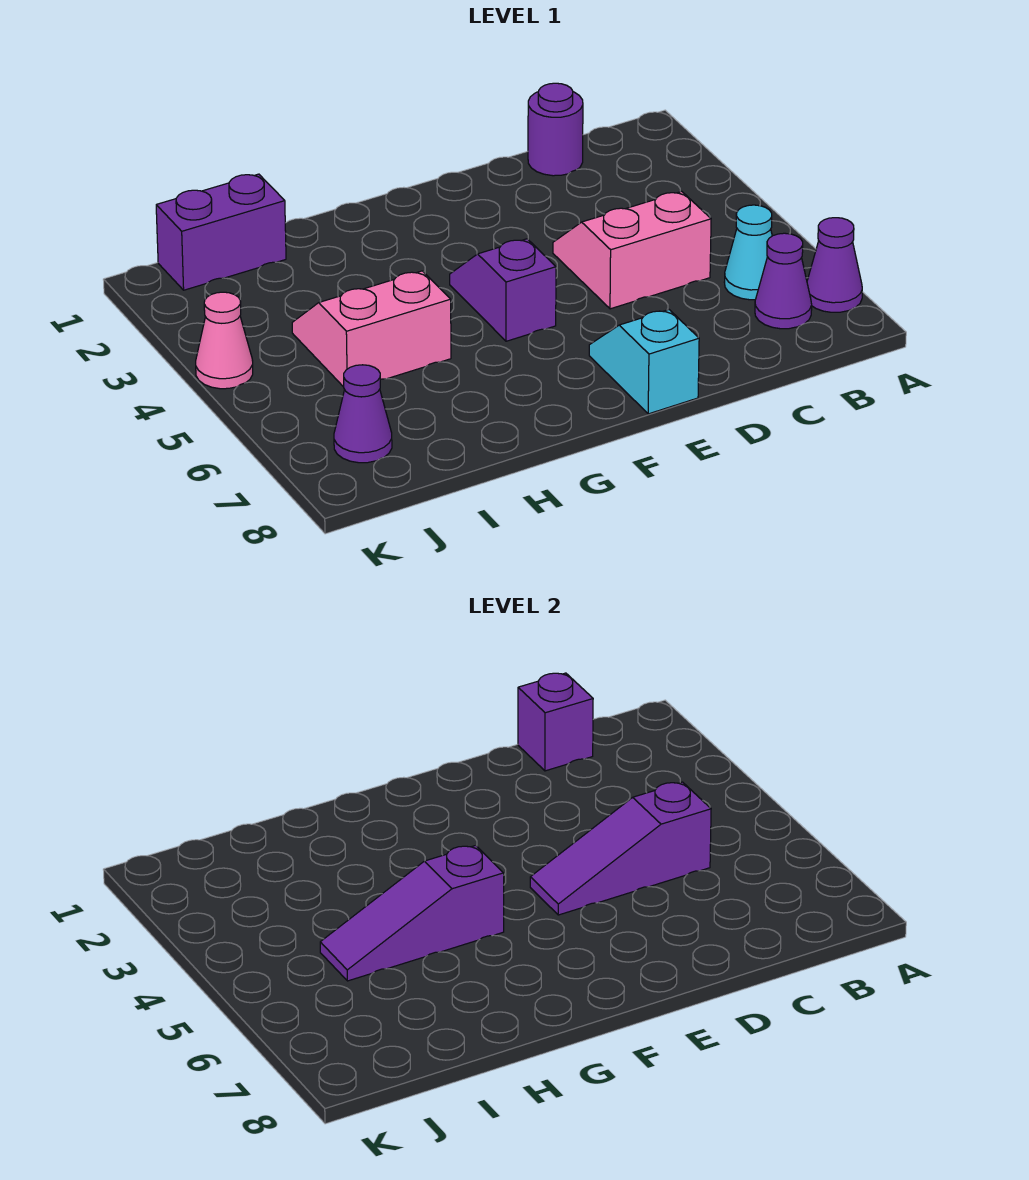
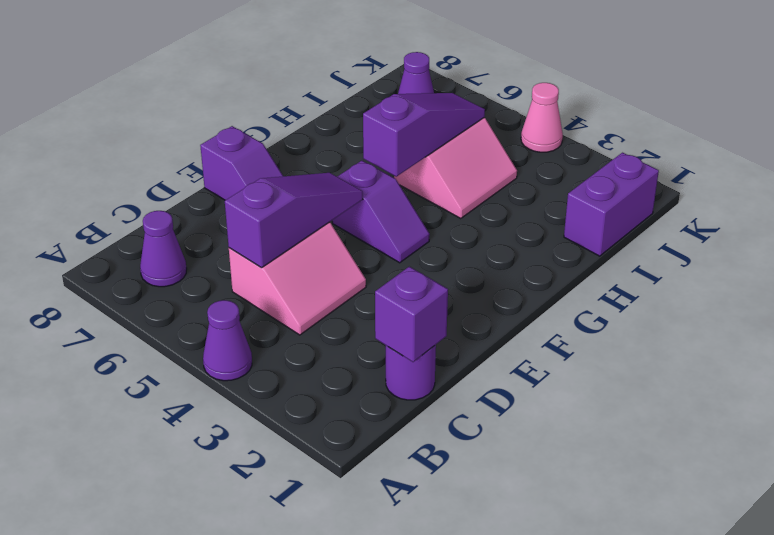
purple cone A7 level 1 -> purple cone A4 level 1
cyan cone B6 level 1 -> none
cyan slope E7:E8 level 1 top 8 -> purple slope E7:E8 level 1 top 8

